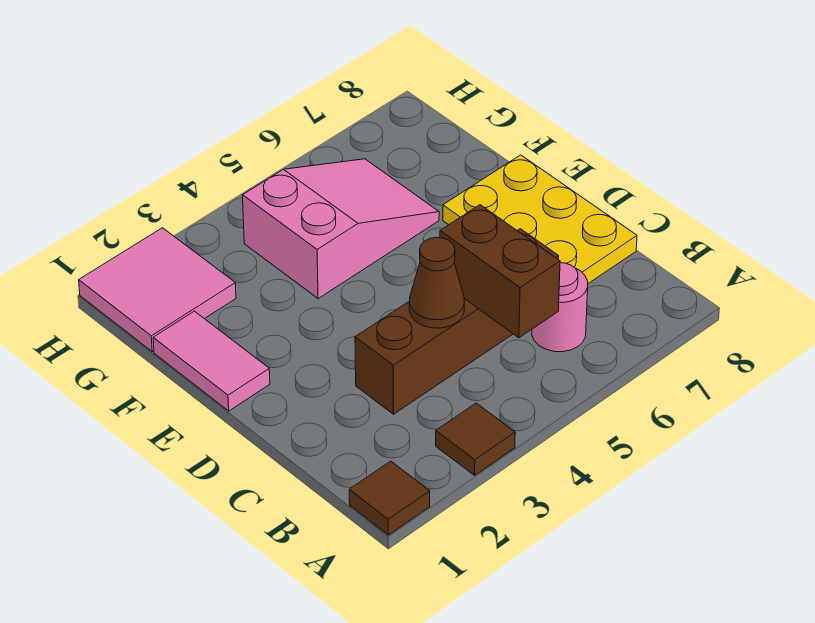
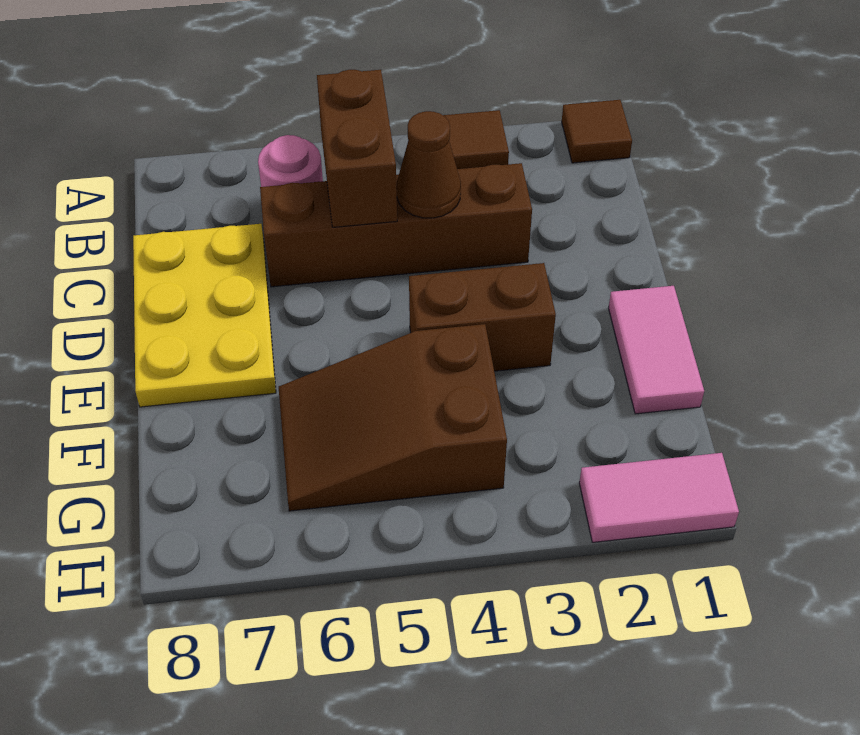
none -> brown brick E3:E4 level 1
pink slope F4:G6 level 1 top 4 -> brown slope F4:G6 level 1 top 4
pink tile G1:H2 level 1 -> pink tile H1:H2 level 1

